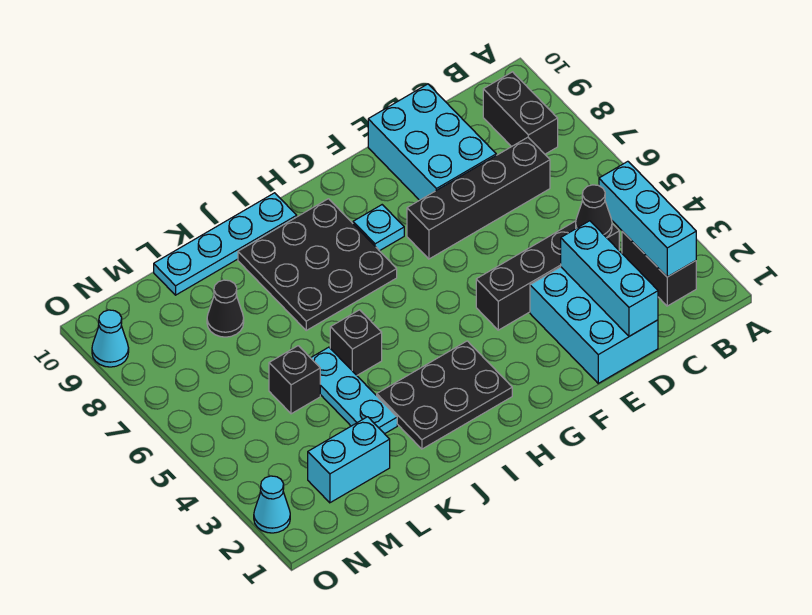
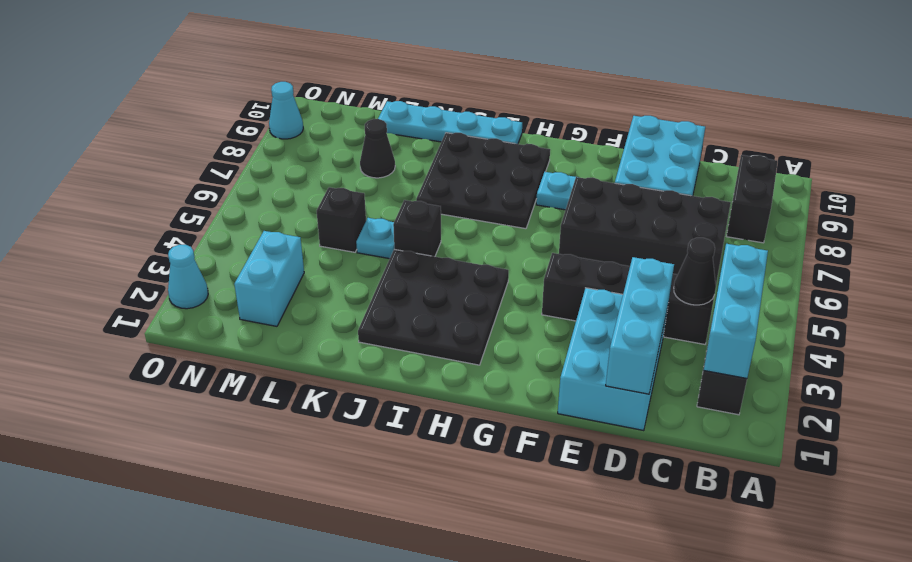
black brick C7:F7 level 1 -> black brick C6:F7 level 1
black plate H2:J3 level 1 -> black plate H2:J4 level 1
cyan plate K3:K5 level 1 -> cyan plate K5 level 1
cyan brick L2:M2 level 1 -> cyan brick M2:M3 level 1

